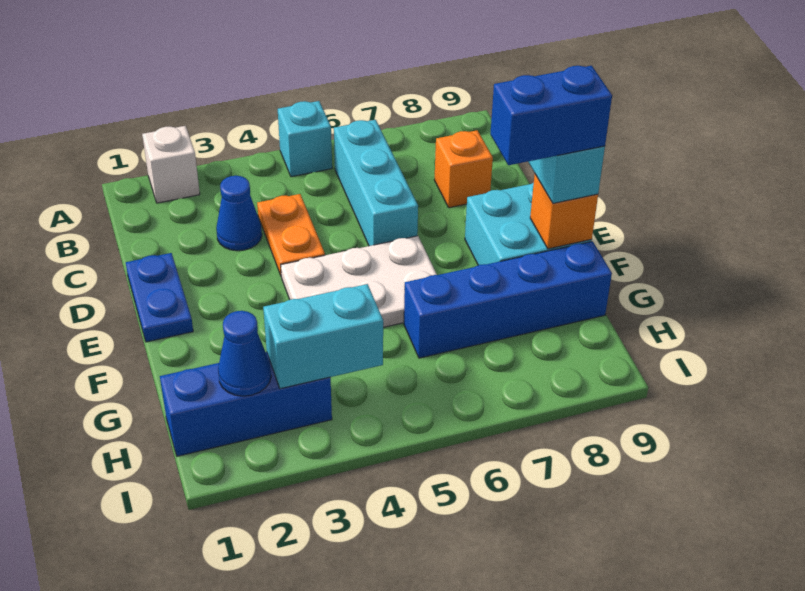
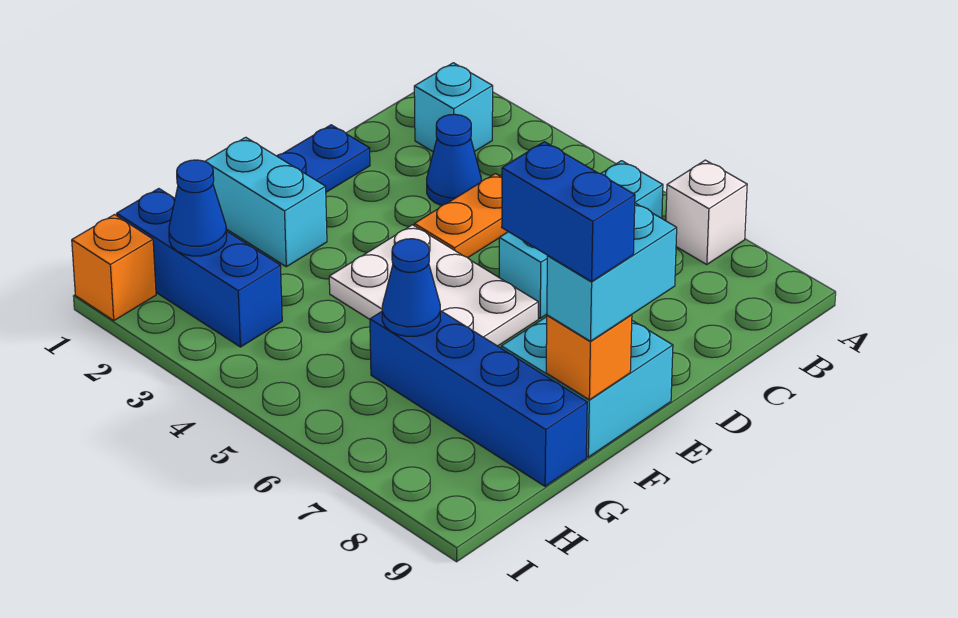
white brick A2 level 1 -> white brick A7 level 1
cyan brick A5 level 1 -> cyan brick B2 level 1
orange brick C8 level 1 -> orange brick I1 level 1
none -> blue cone G6 level 2
cyan brick H3:H4 level 2 -> cyan brick F1:F2 level 1

